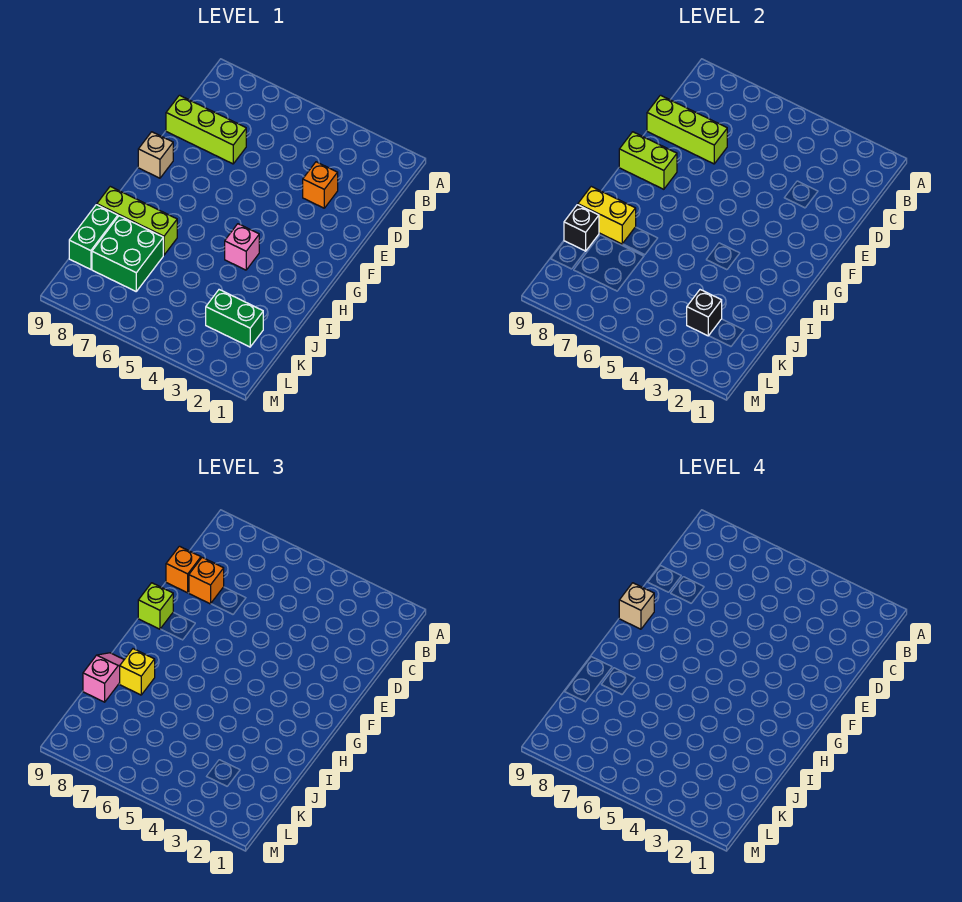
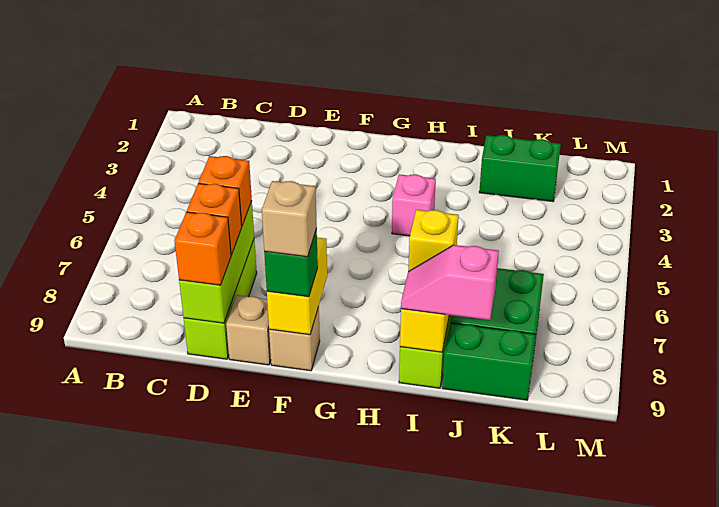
orange brick D3 level 1 -> orange brick D7 level 3
none -> tan brick E9 level 1
lime brick F8:F9 level 2 -> yellow brick F8:F9 level 2
lime brick F9 level 3 -> green brick F9 level 3
black brick J9 level 2 -> none
green brick K2:K3 level 1 -> green brick J2:K2 level 1
black brick K3 level 2 -> none

